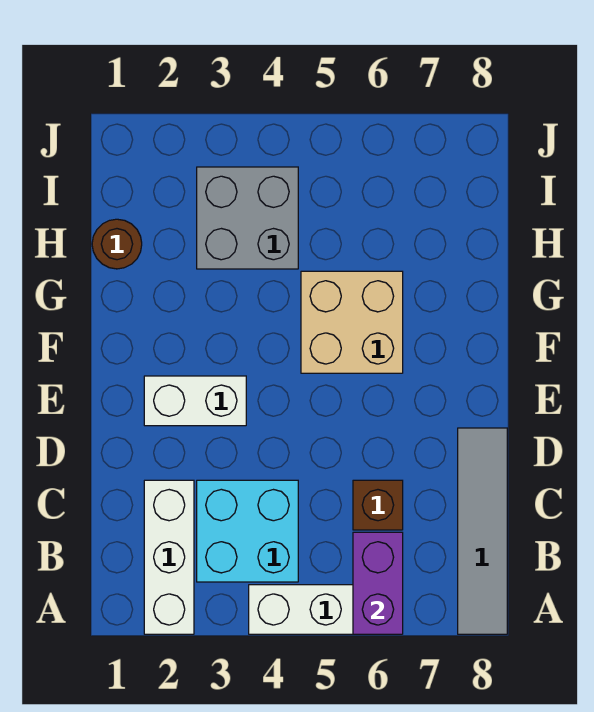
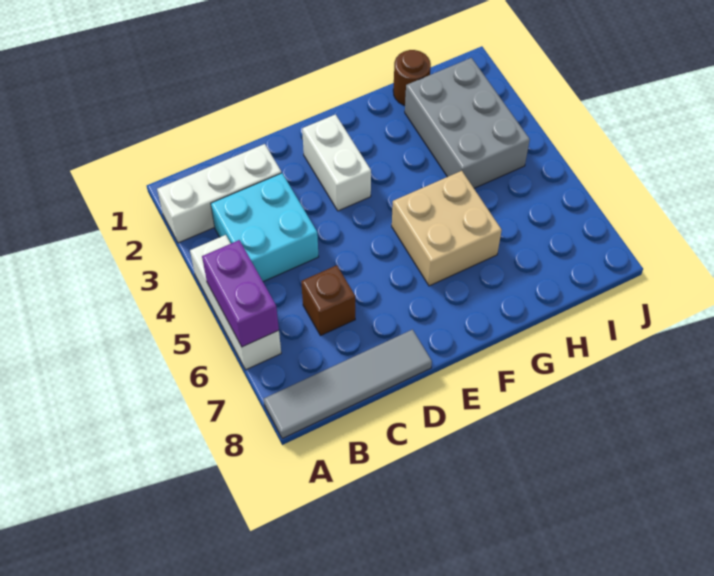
purple brick A6:B6 level 2 -> purple brick A5:A6 level 2
grey brick H3:I4 level 1 -> grey brick H2:I4 level 1

